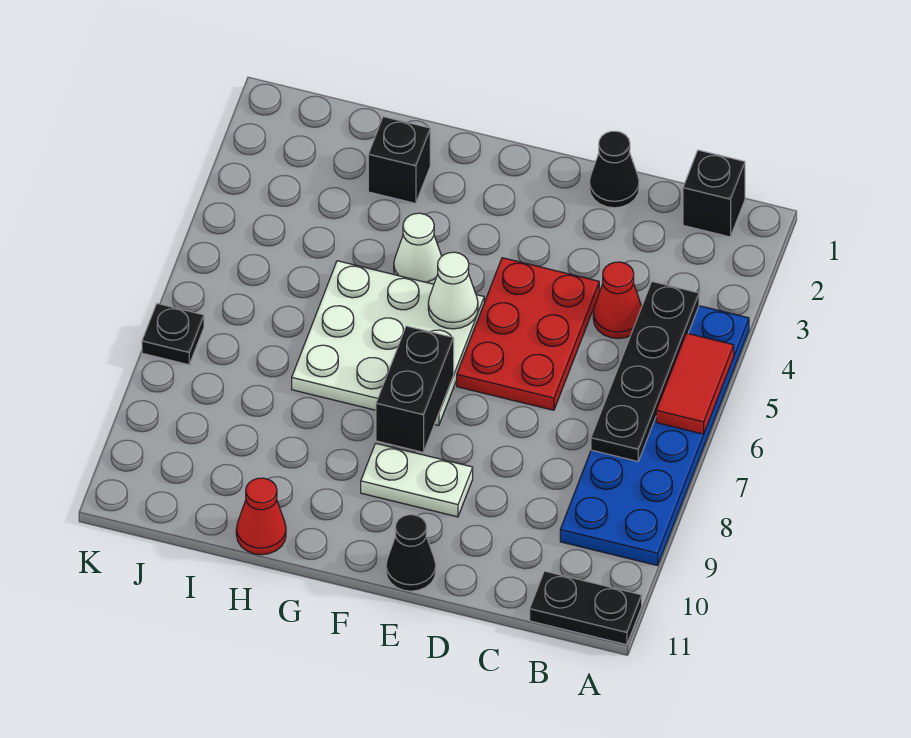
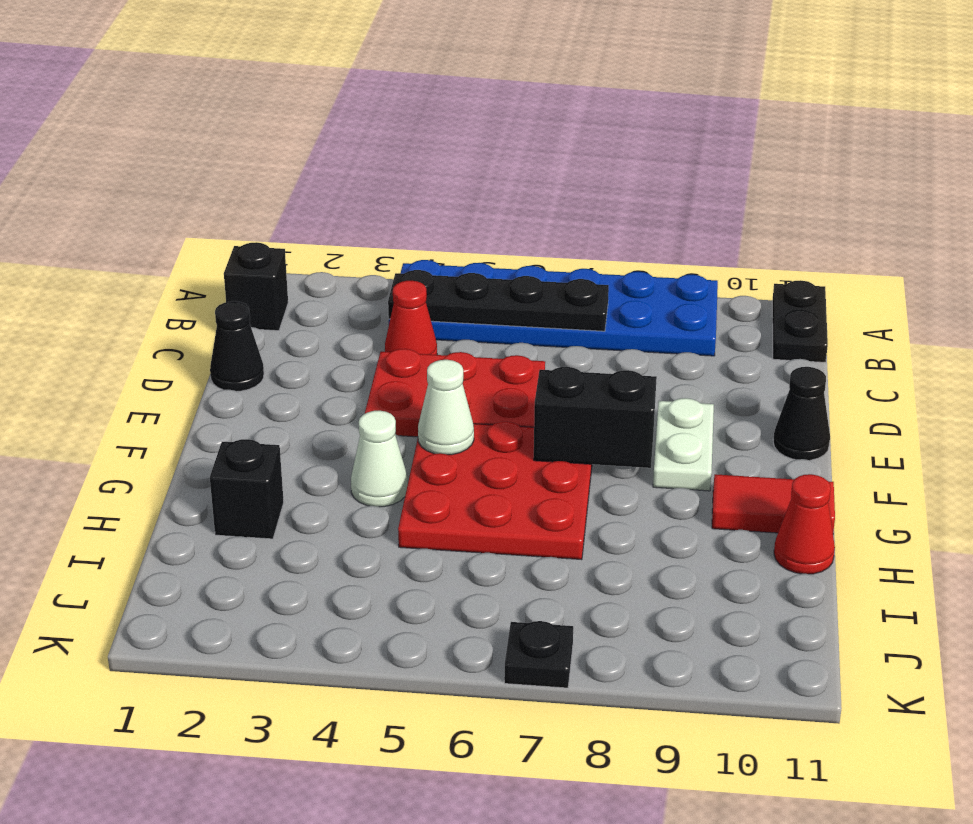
red tile A5:A6 level 2 -> red tile G10:G11 level 1
white plate F5:H7 level 1 -> red plate F5:H7 level 1

